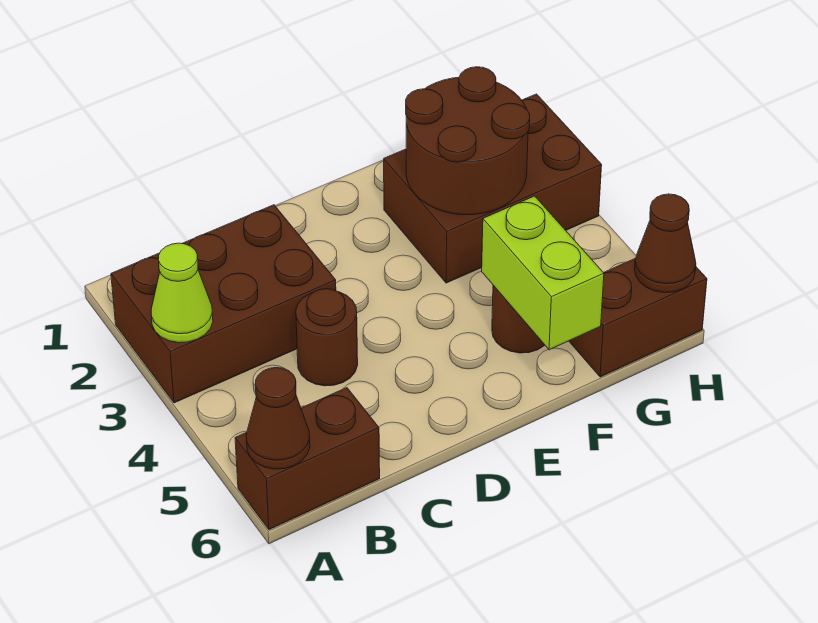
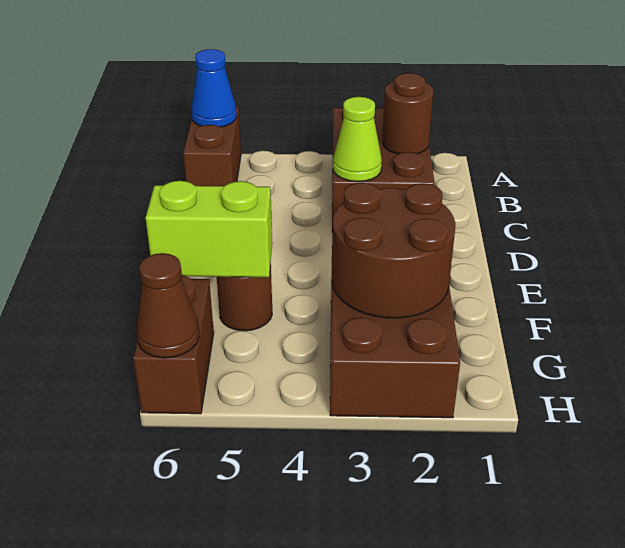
lime cone A3 level 2 -> lime cone C3 level 2
brown cone A6 level 2 -> blue cone A6 level 2
brown round brick C4 level 1 -> brown round brick B2 level 2

